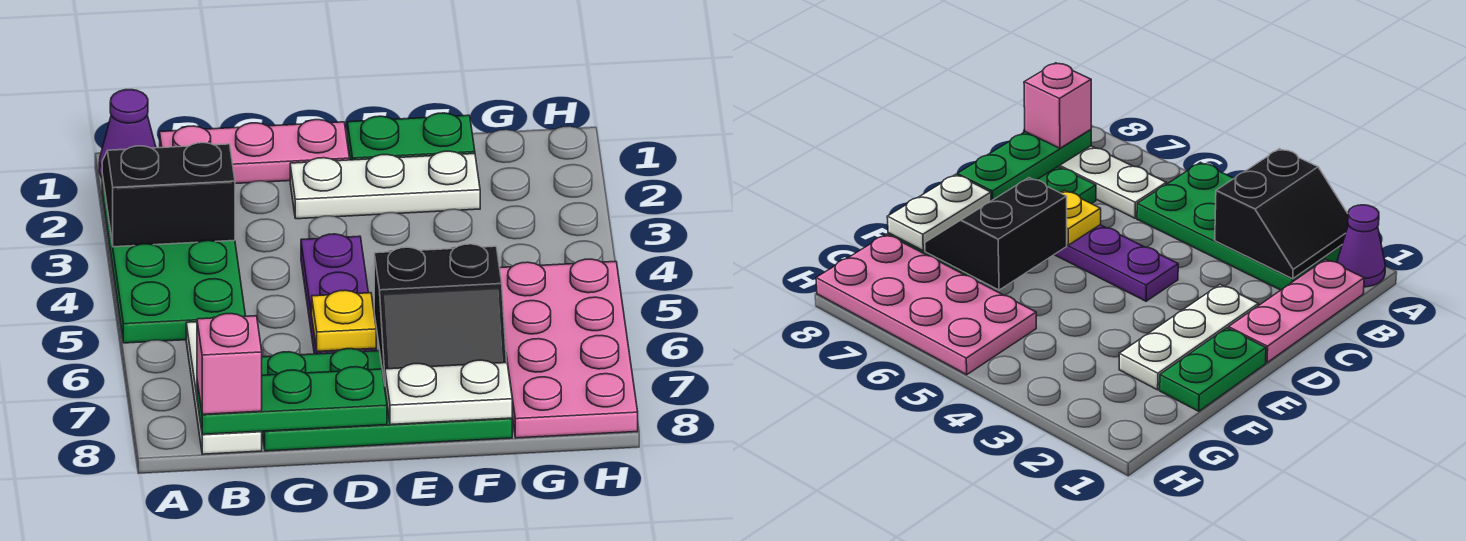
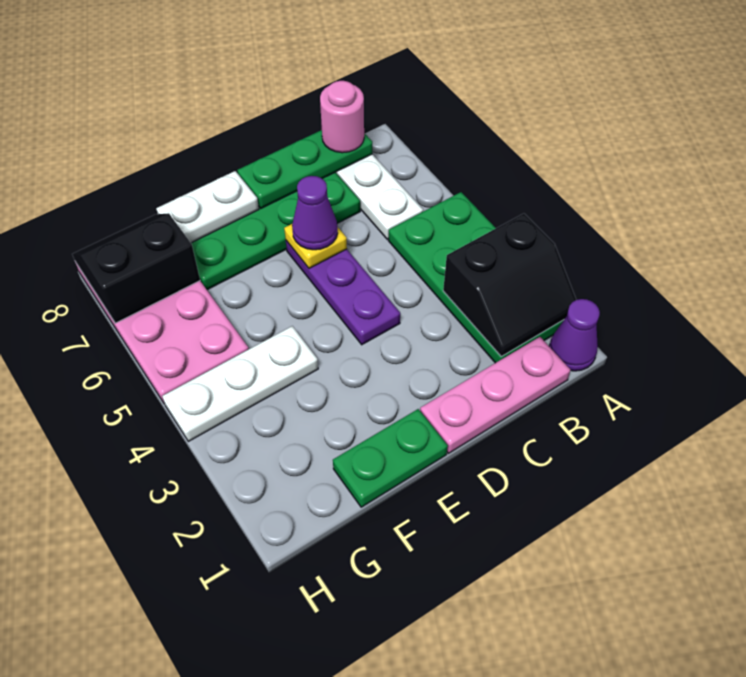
pink brick B8 level 3 -> pink round brick B8 level 3
white plate D2:F2 level 1 -> white plate F4:H4 level 1
none -> purple cone D6 level 3
black slope E6:F7 level 2 top 6 -> black slope G7:H8 level 2 top 7

